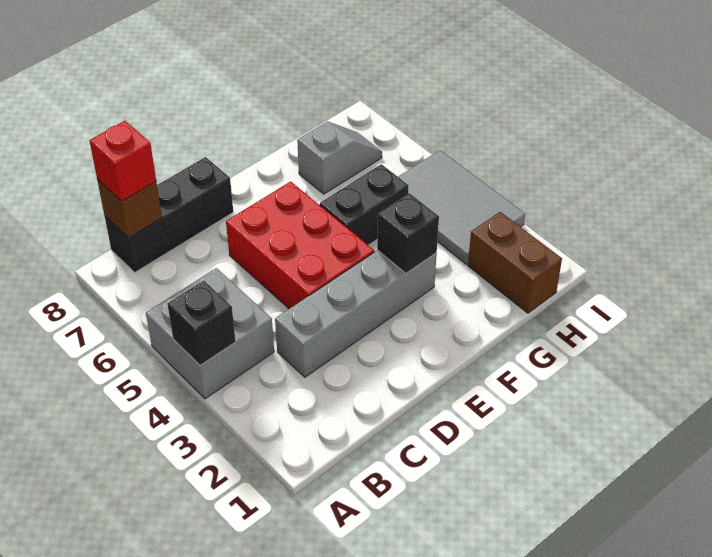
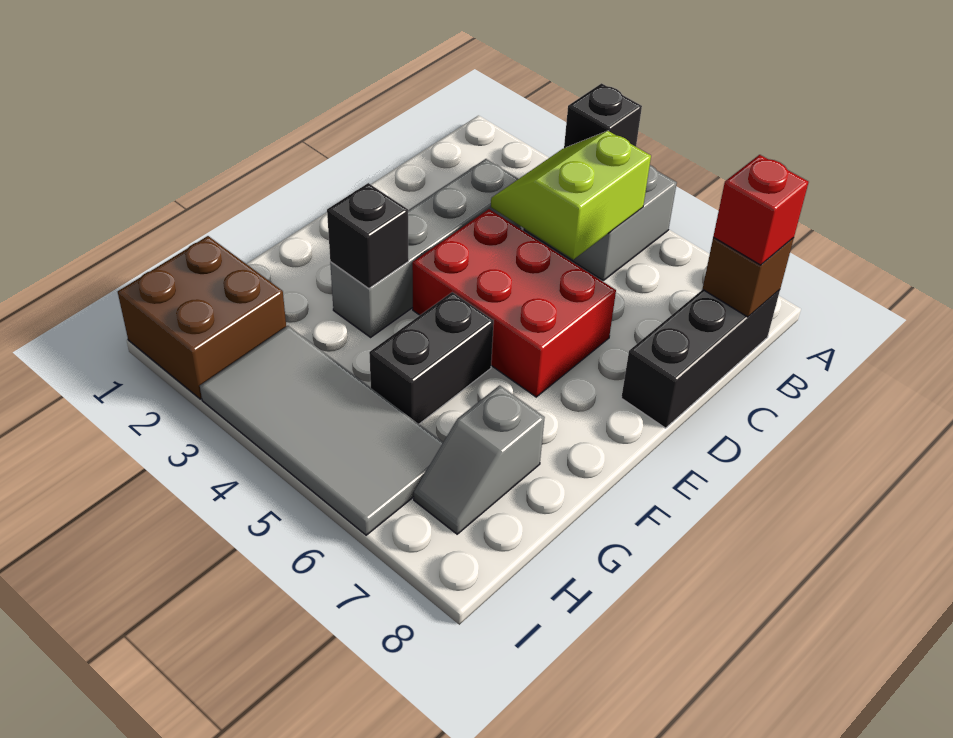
none -> lime slope B4:C5 level 2 top 5
brown brick H1:H2 level 1 -> brown brick H1:I2 level 1
grey tile H3:I5 level 1 -> grey tile H3:I6 level 1

